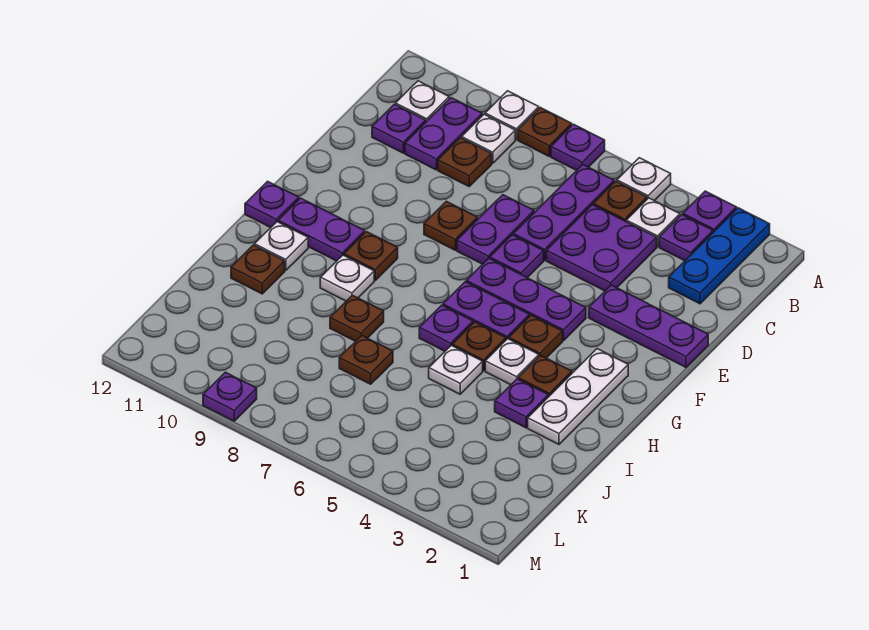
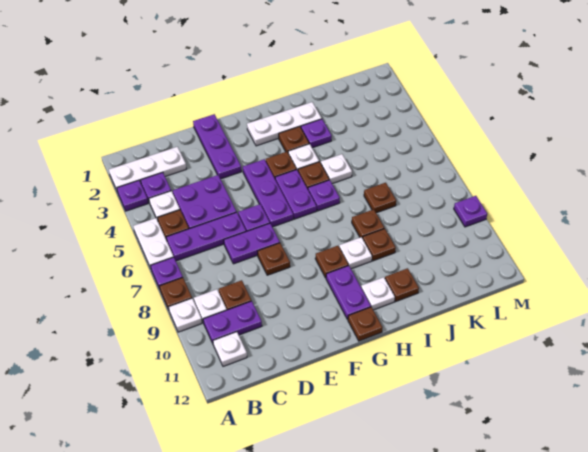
blue plate A2:C2 level 1 -> white plate A2:C2 level 1
white plate A5 level 1 -> white plate A5:A6 level 1
purple plate C11 level 1 -> none
purple plate G12 level 1 -> brown plate G12 level 1
none -> brown plate I9 level 1

